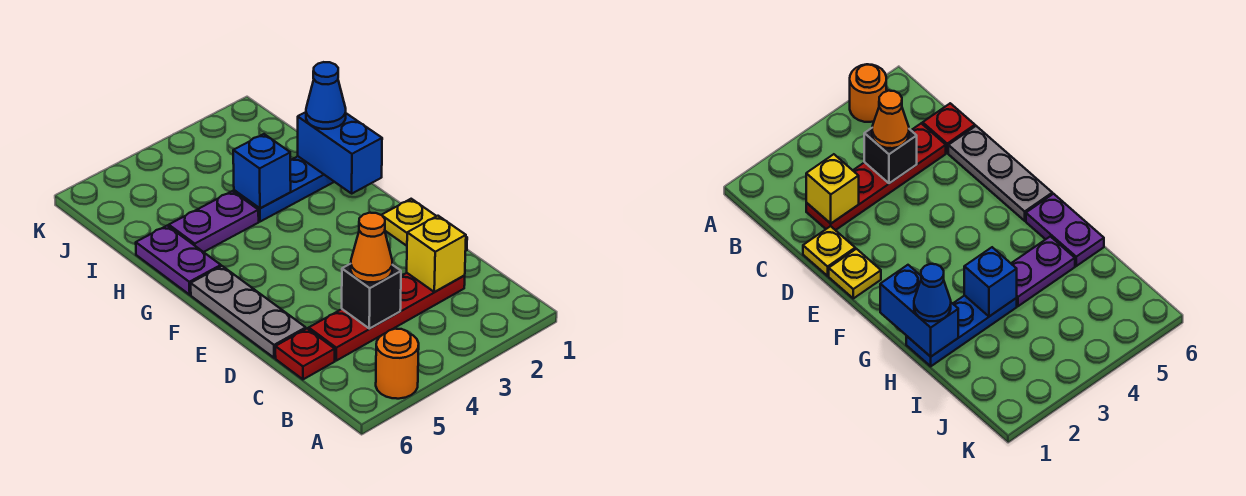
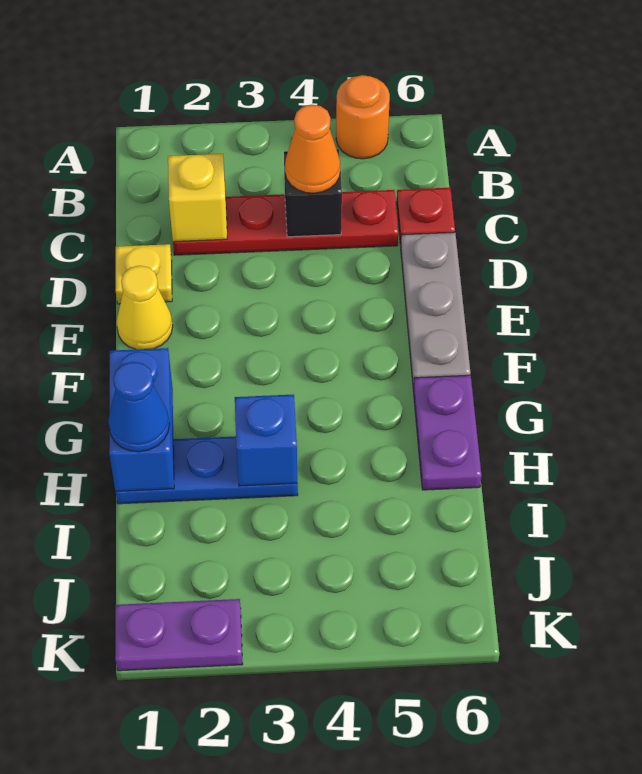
yellow plate E1 level 1 -> yellow cone E1 level 1
purple plate H4:H5 level 1 -> purple plate K1:K2 level 1

